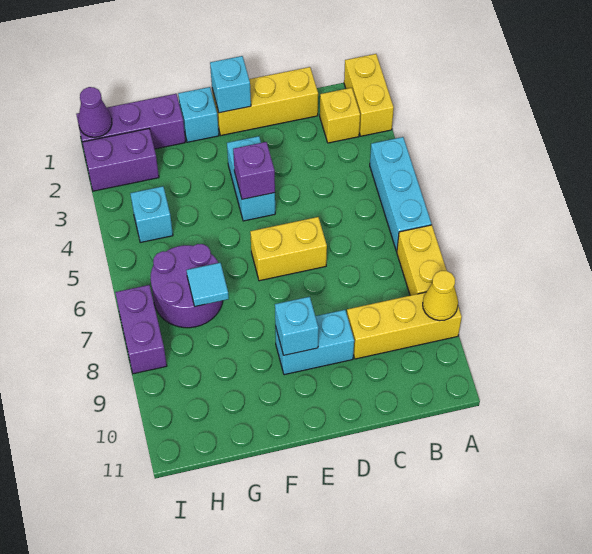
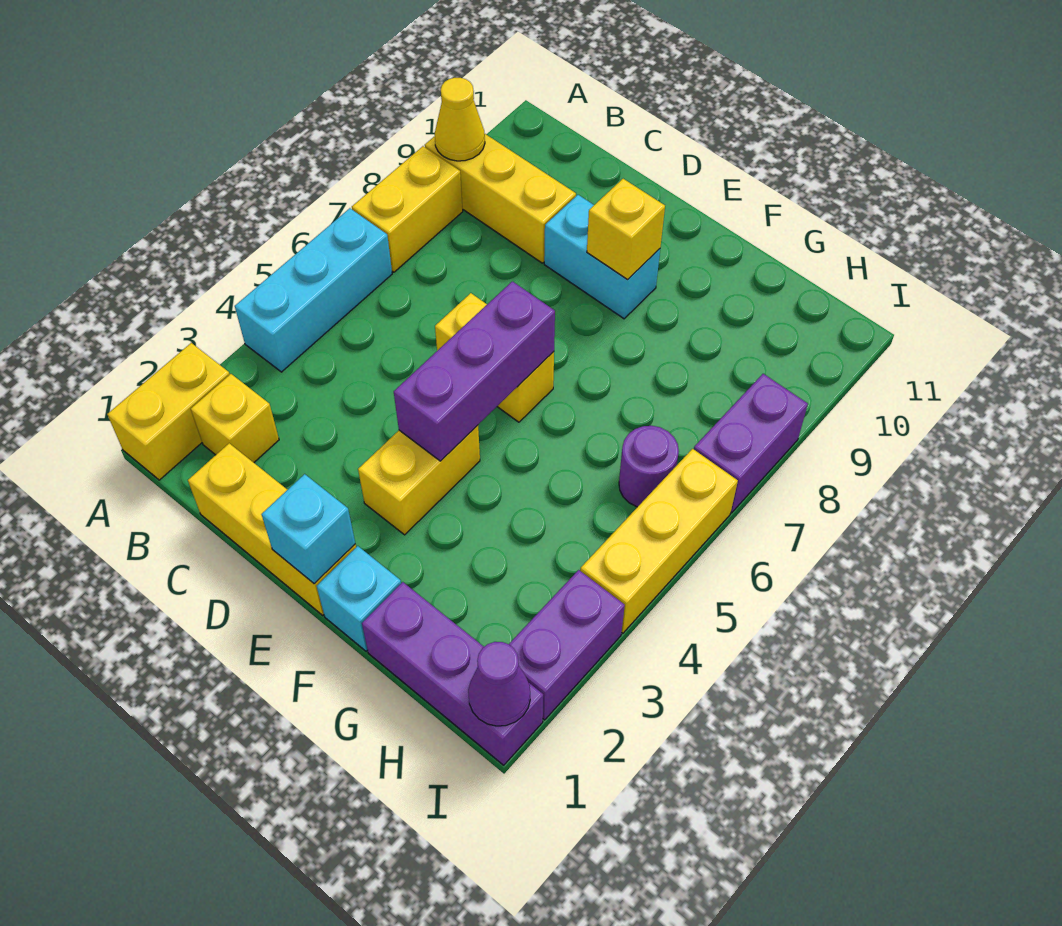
cyan brick E3:E4 level 1 -> yellow brick E3:E4 level 1
purple brick E4 level 2 -> purple brick E4:E6 level 2
cyan brick E9 level 2 -> yellow brick E9 level 2
purple round brick G6:H7 level 1 -> purple round brick H6 level 1
cyan tile G7 level 2 -> none
purple brick H2:I2 level 1 -> purple brick I2:I3 level 1
cyan brick H4 level 1 -> none
none -> yellow brick I4:I6 level 1

